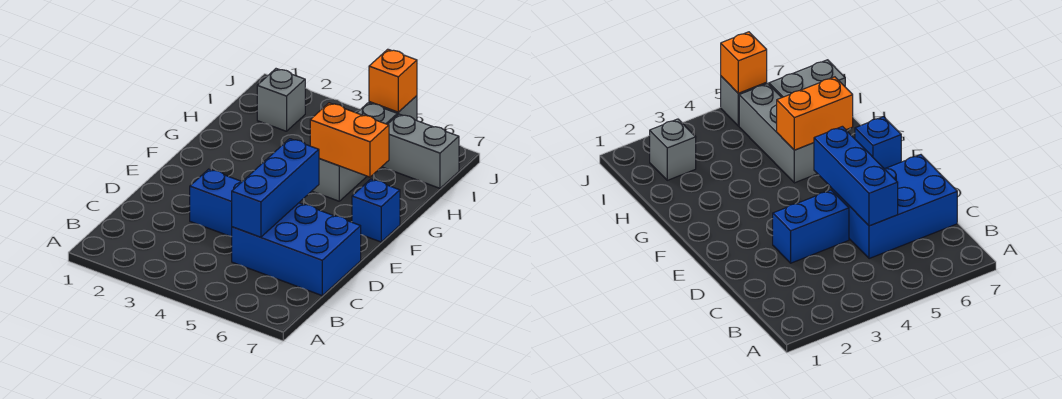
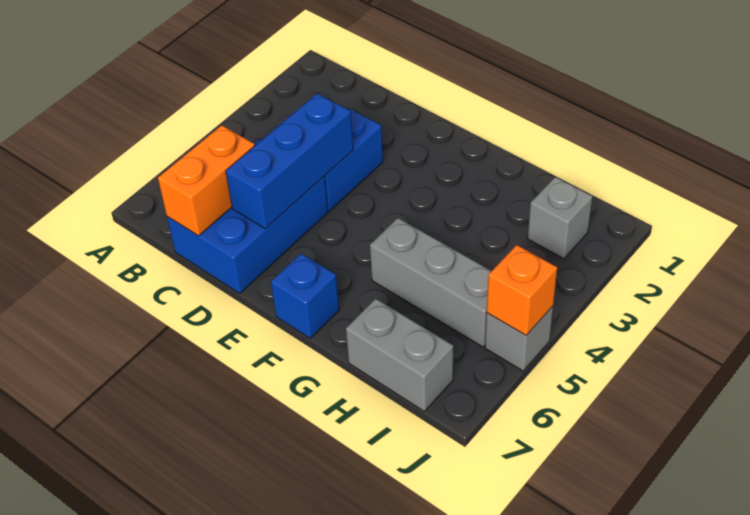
blue brick C5:E5 level 2 -> blue brick D4:D6 level 2
orange brick G5:G6 level 2 -> orange brick C6:C7 level 2
grey brick I6:I7 level 1 -> grey brick H7:I7 level 1

